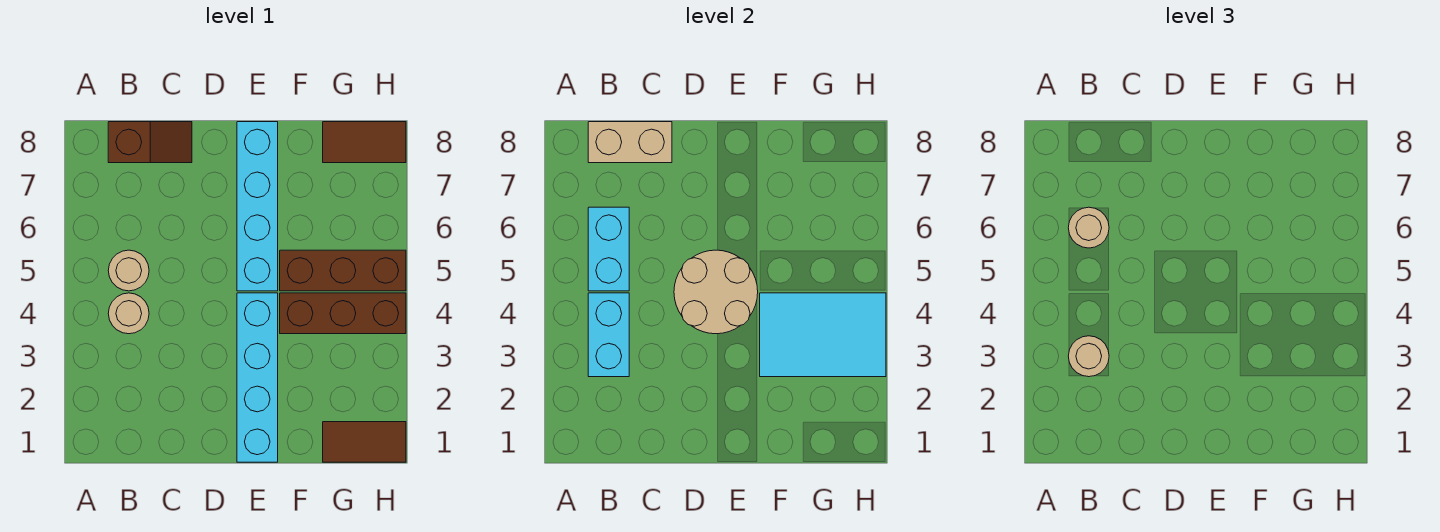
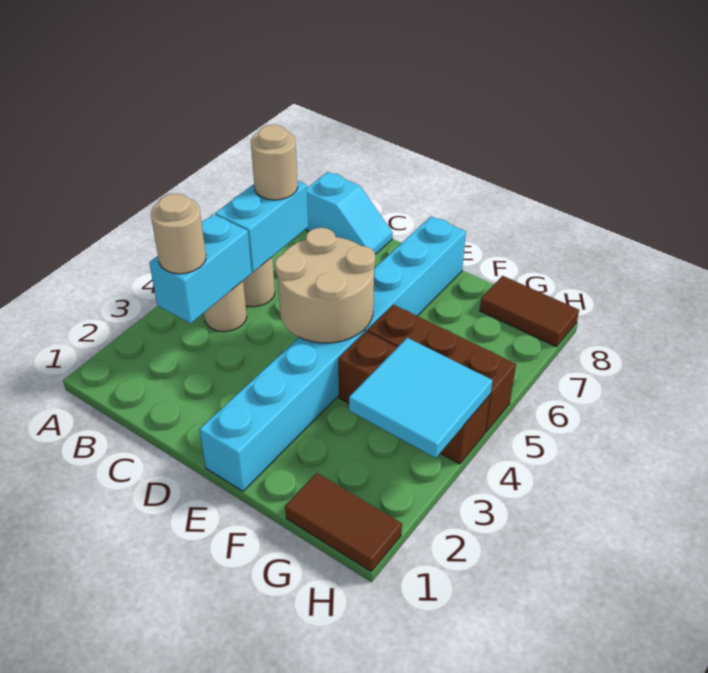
brown slope B8:C8 level 1 top B -> cyan slope B8:C8 level 1 top B
tan brick B8:C8 level 2 -> none
cyan tile F3:H4 level 2 -> cyan tile G3:H4 level 2

